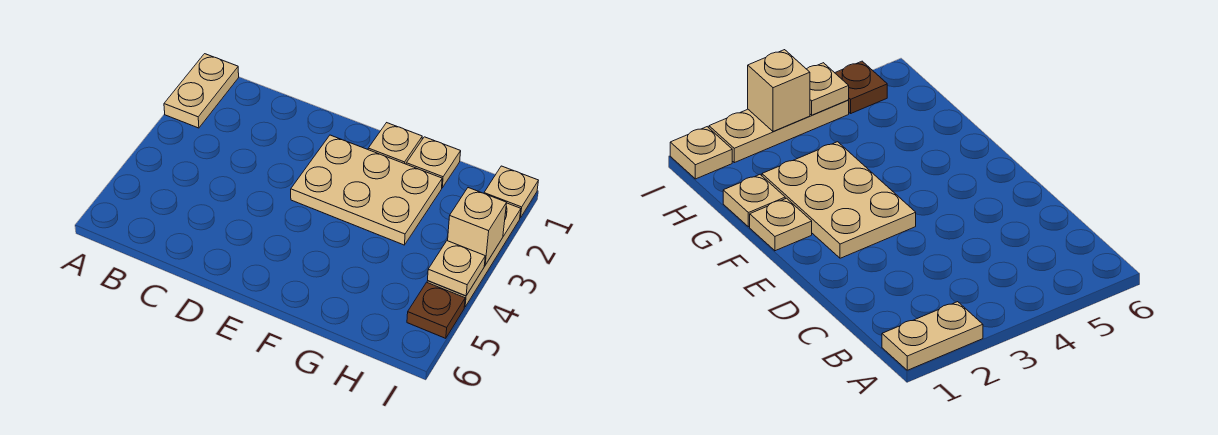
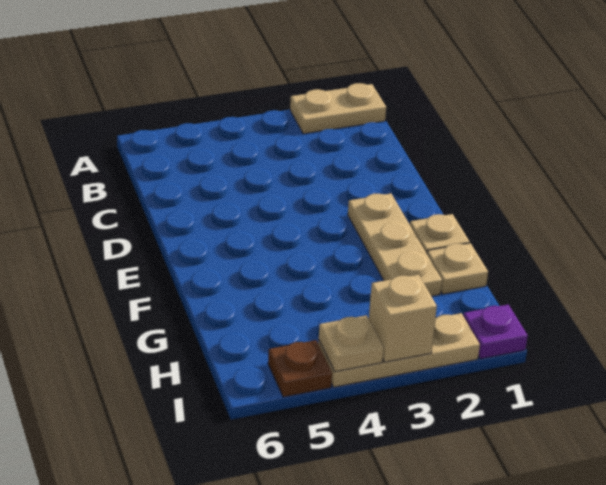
tan plate E2:G3 level 1 -> tan plate E2:G2 level 1
tan plate I1 level 1 -> purple plate I1 level 1

